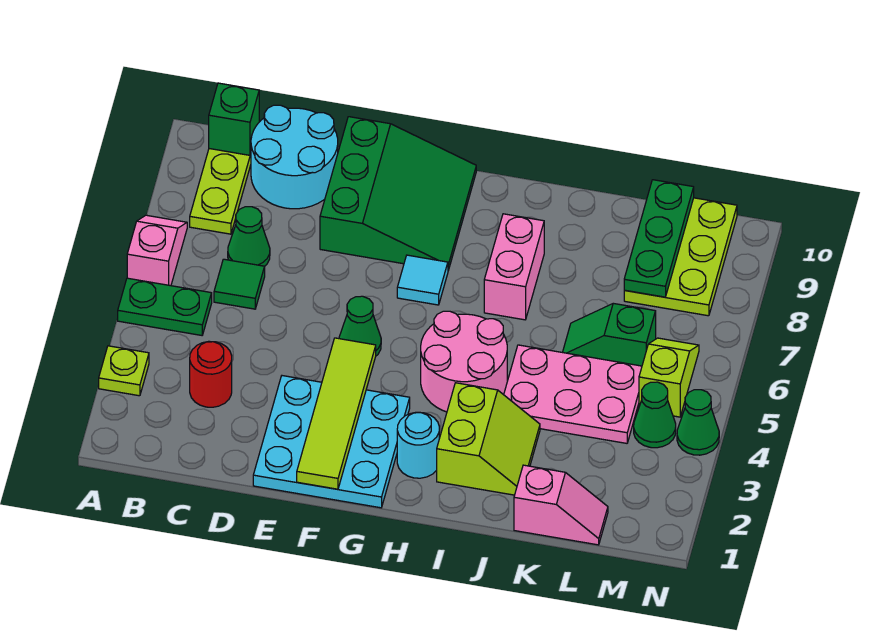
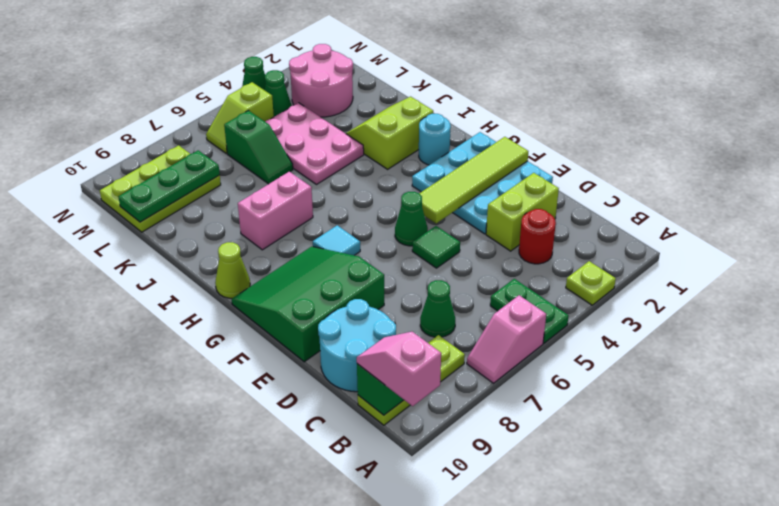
green tile C6 level 1 -> green tile E5 level 1
none -> lime brick D2:D3 level 1
pink round brick H4:I5 level 1 -> pink round brick L2:M3 level 1
none -> lime cone H10 level 1
pink slope K1:L1 level 1 top K -> pink slope A10:B10 level 3 top A

